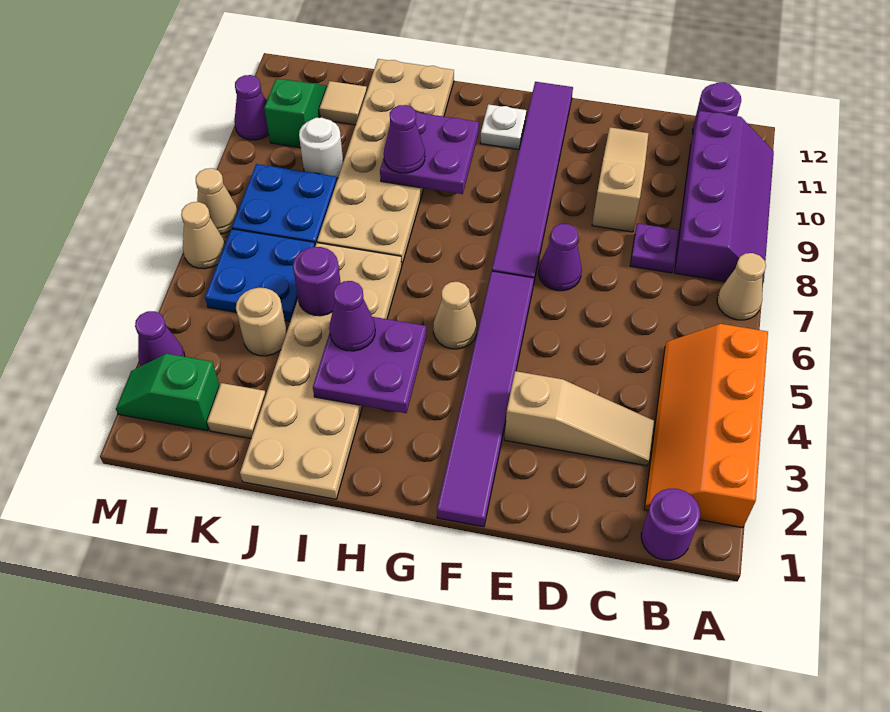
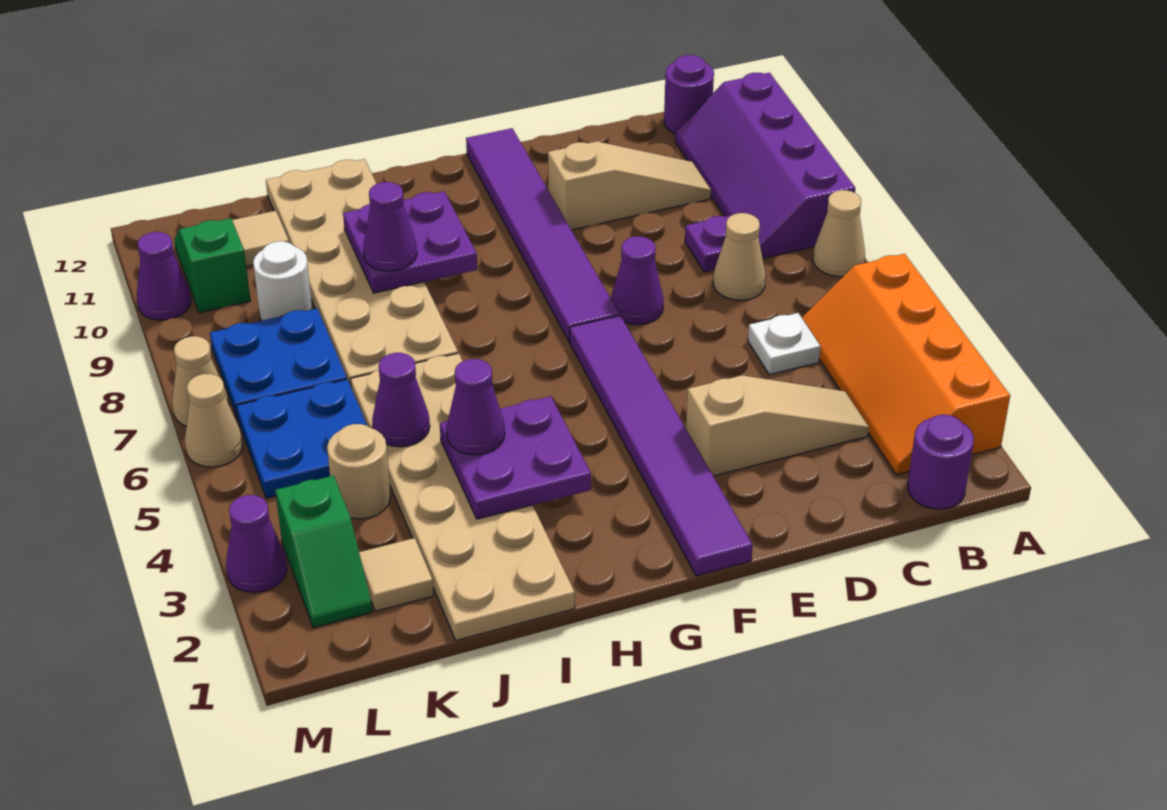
purple slope A8:B11 level 1 top B -> purple slope A8:B11 level 1 top A
tan slope D9:D11 level 1 top 9 -> tan slope C10:E10 level 1 top E
tan cone G5 level 1 -> tan cone C7 level 1
white plate G11 level 1 -> white plate C5 level 1
purple round brick J5 level 2 -> purple cone J5 level 2
green slope L2:M2 level 1 top L -> green slope L2:L3 level 1 top 3

